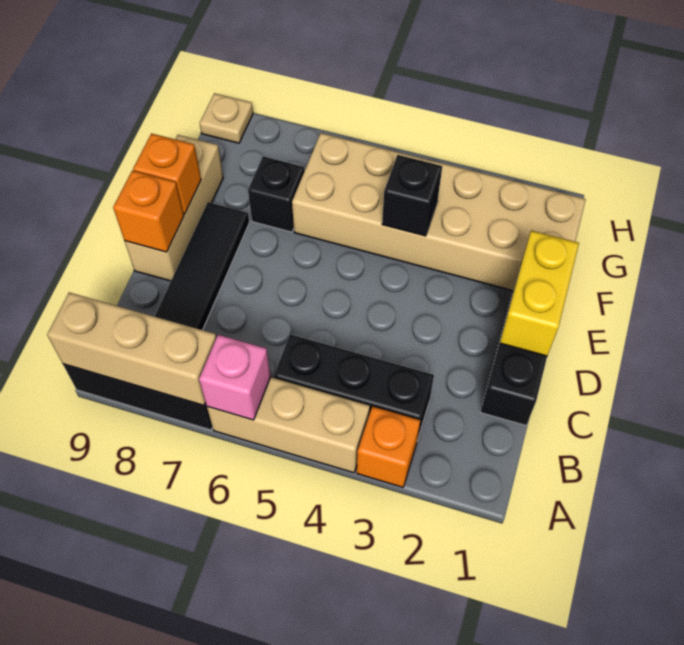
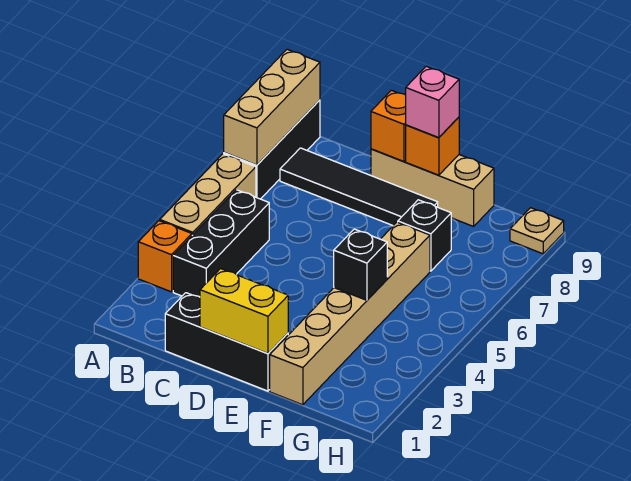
pink brick A6 level 2 -> pink brick E9 level 3
tan brick F1:G6 level 1 -> tan brick F1:F6 level 1

